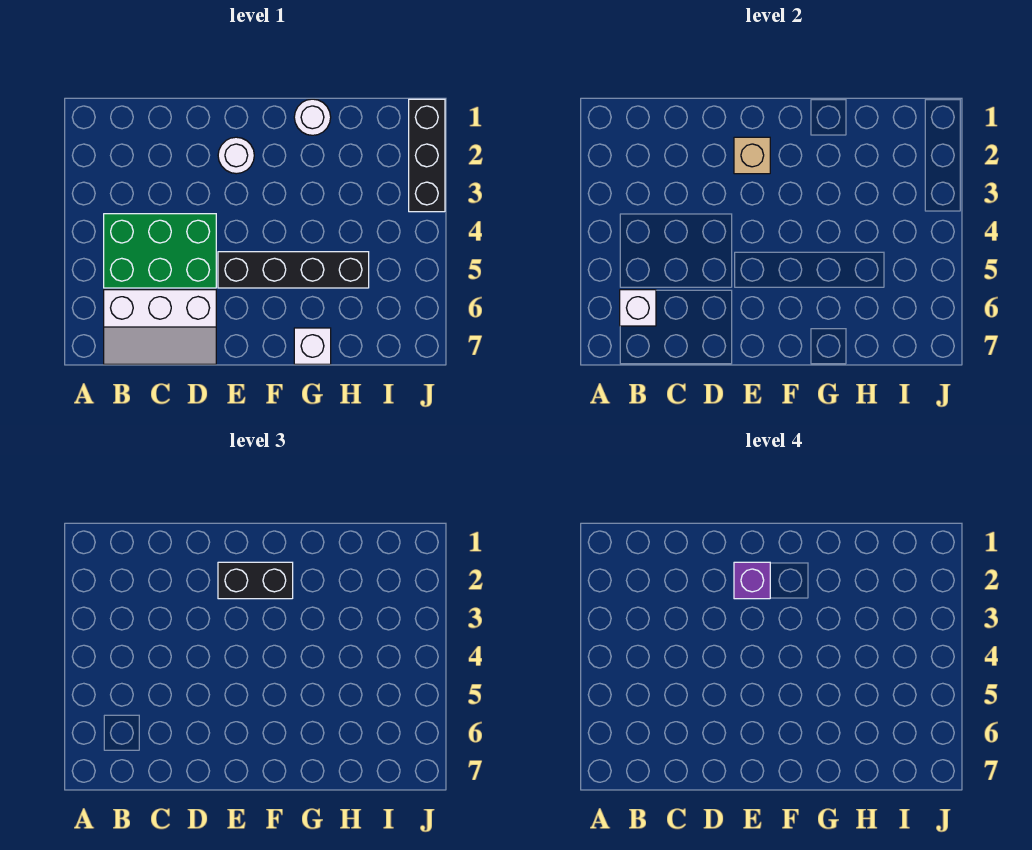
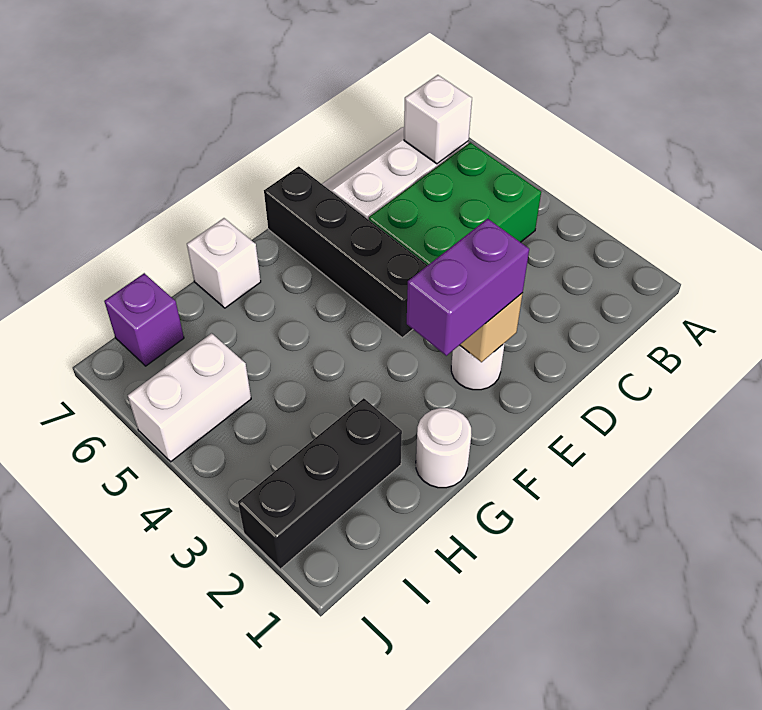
black brick E2:F2 level 3 -> purple brick E2:F2 level 3
purple brick E2 level 4 -> purple brick I7 level 1
black brick E5:H5 level 1 -> black brick E4:E7 level 1
none -> white brick I5:J5 level 1
black brick J1:J3 level 1 -> black brick H2:J2 level 1

